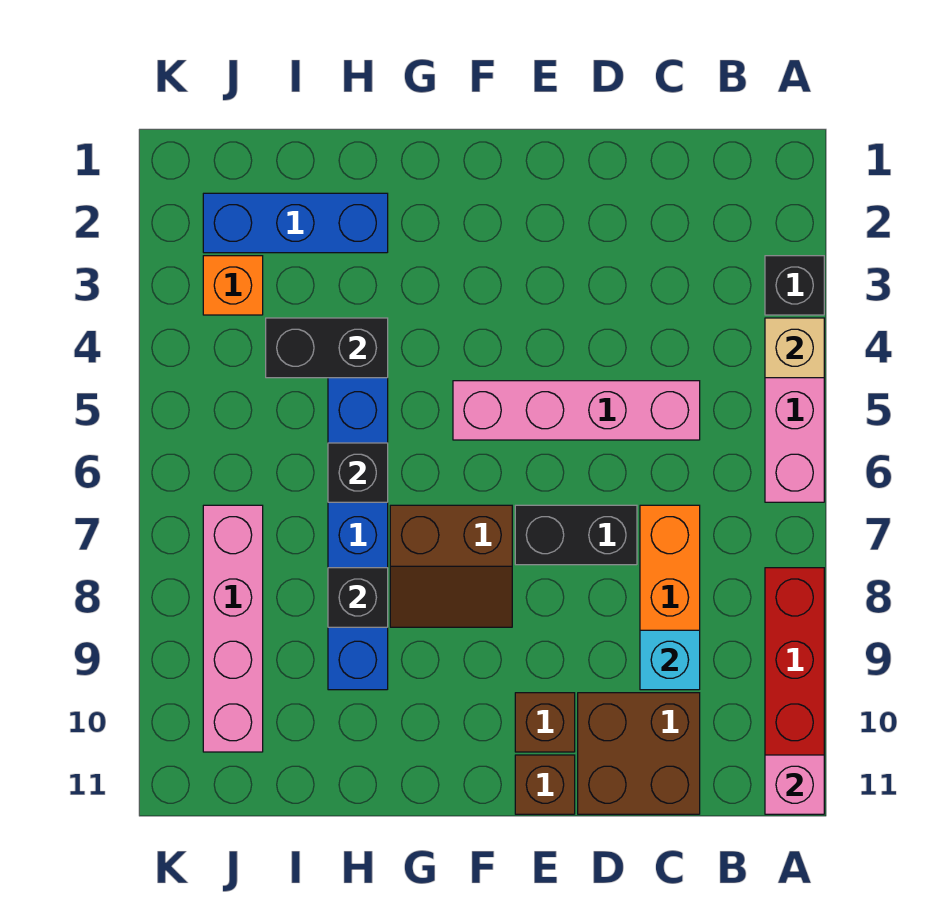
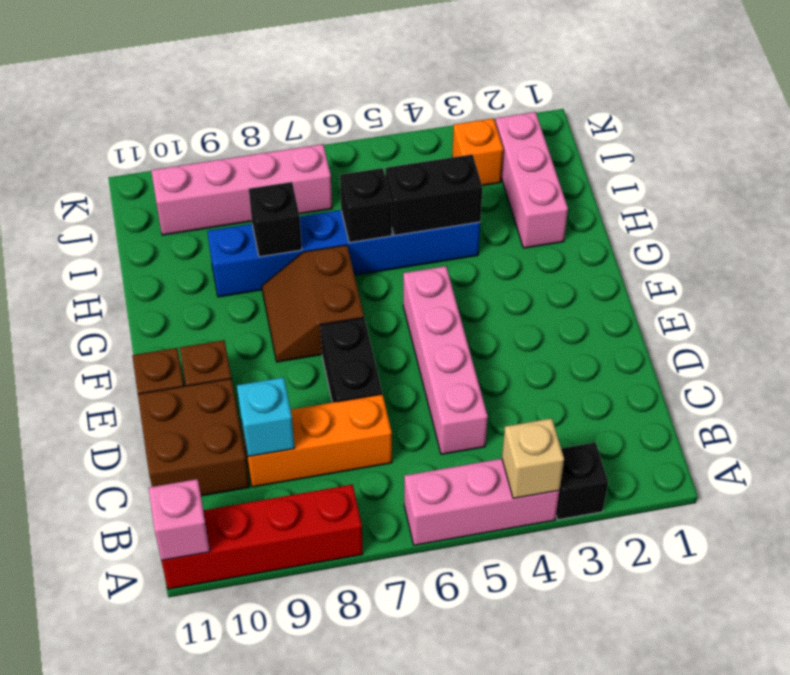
blue brick H2:J2 level 1 -> pink brick H2:J2 level 1
black brick H4:I4 level 2 -> black brick H4:H5 level 2

